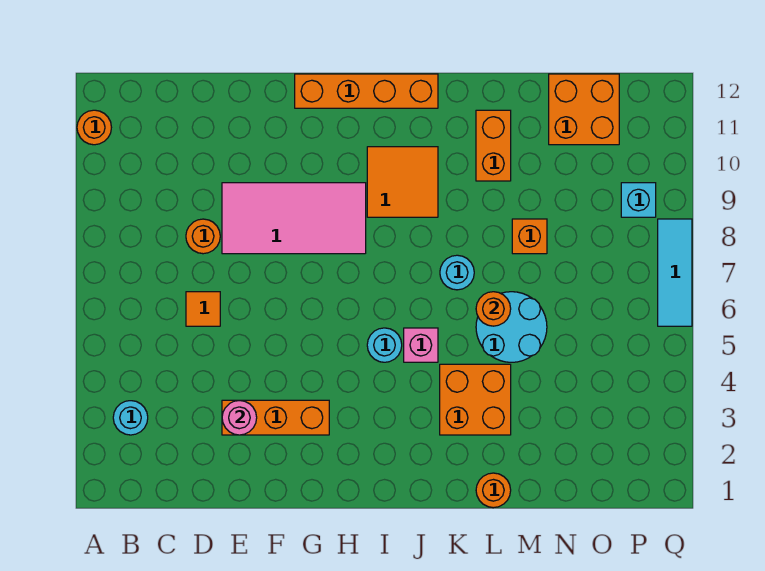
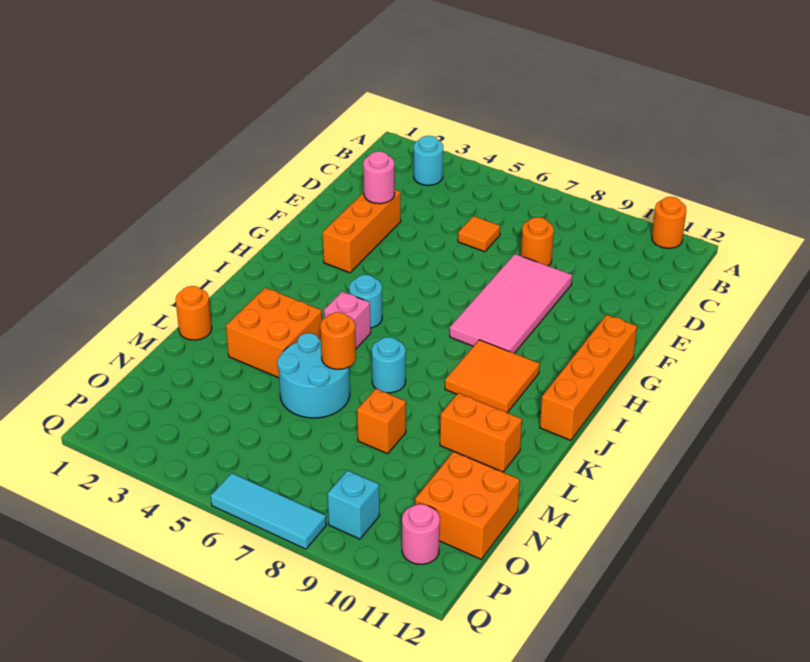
none -> pink round brick P11 level 1

